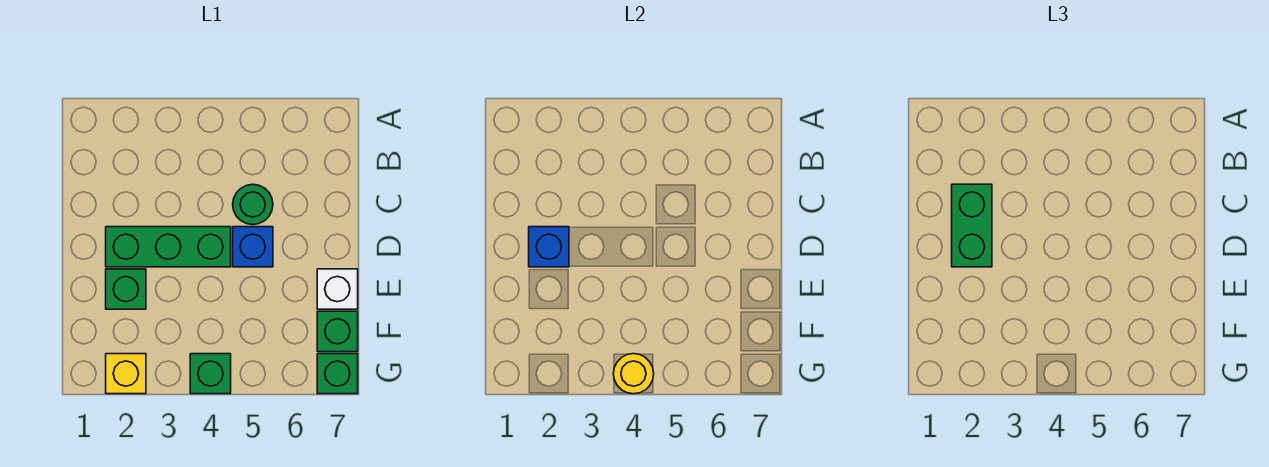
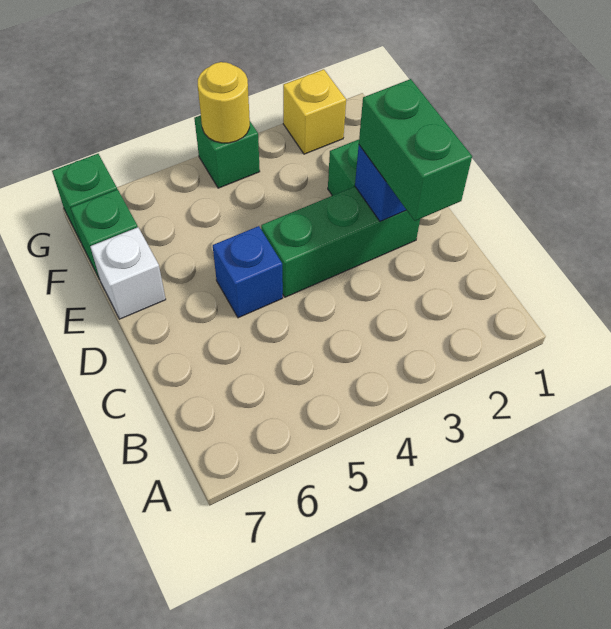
green round brick C5 level 1 -> none

